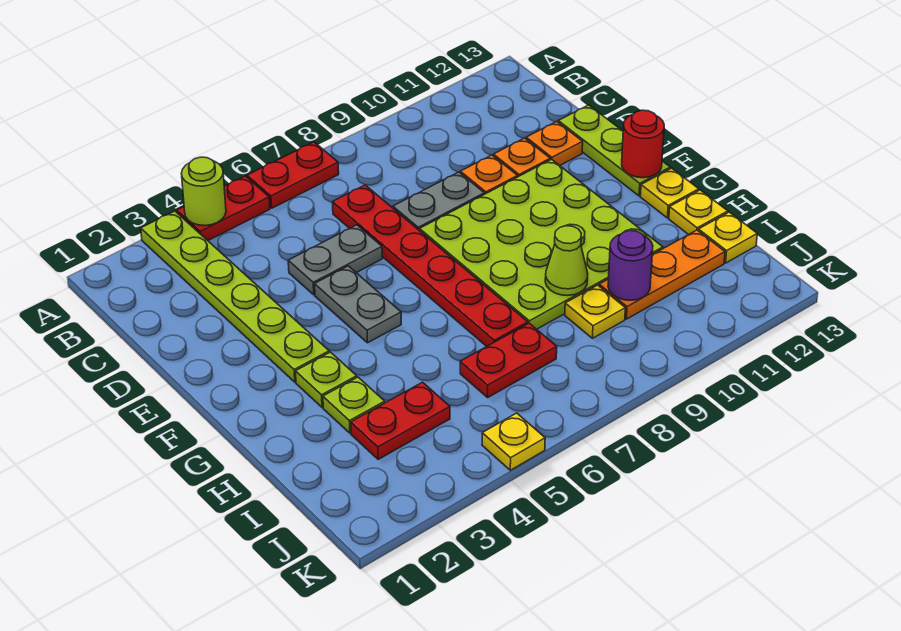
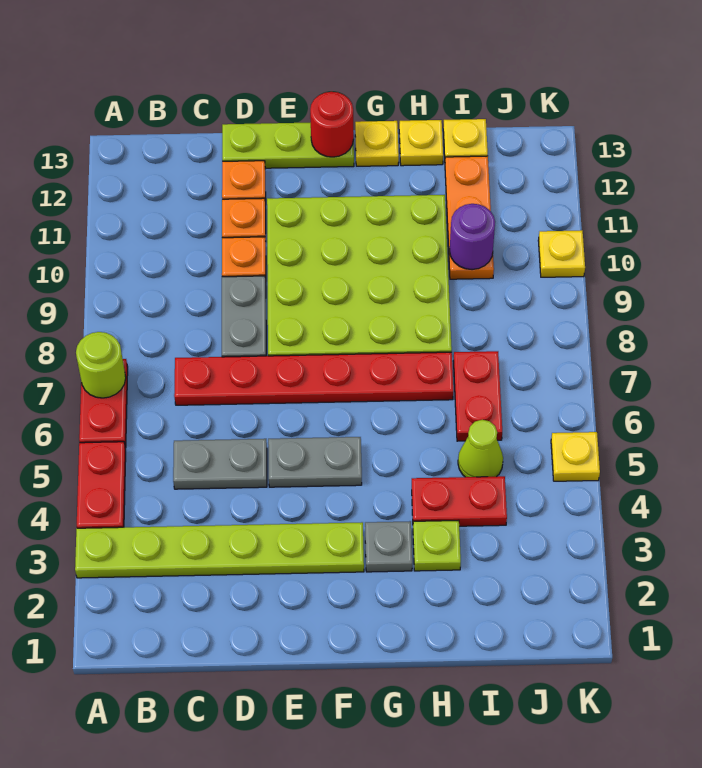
lime round brick A4 level 2 -> lime round brick A7 level 2
grey plate D5:D6 level 1 -> grey plate C5:D5 level 1
lime plate G3 level 1 -> grey plate G3 level 1
lime cone H9 level 2 -> lime cone I5 level 1
red plate I3:I4 level 1 -> red plate H4:I4 level 1
yellow plate I9 level 1 -> yellow plate K10 level 1

